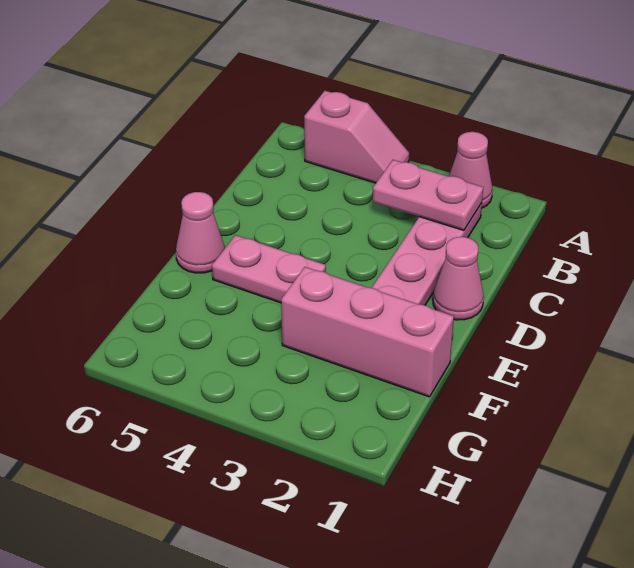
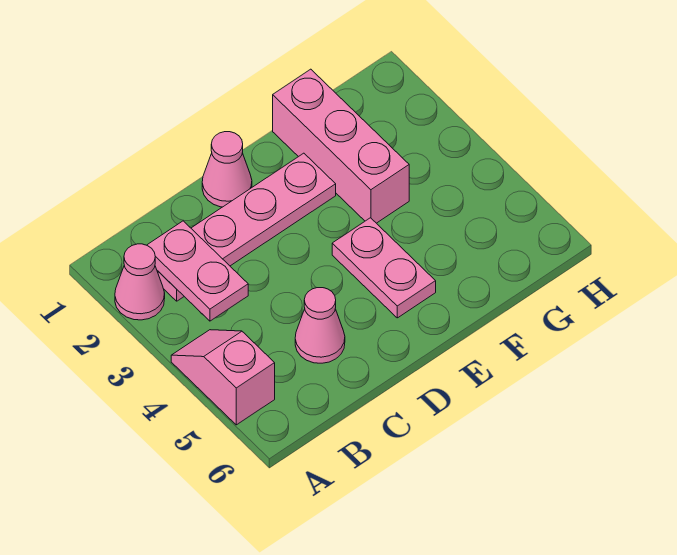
pink cone E6 level 1 -> pink cone C5 level 1

